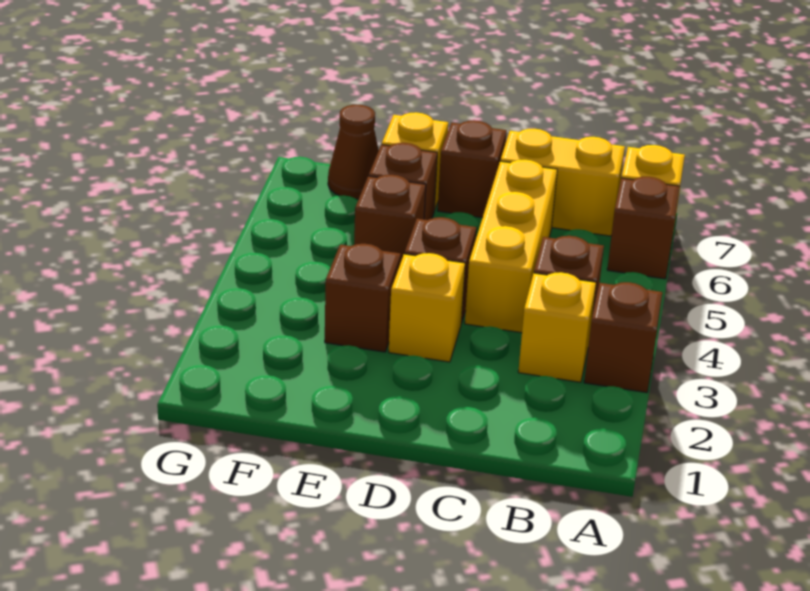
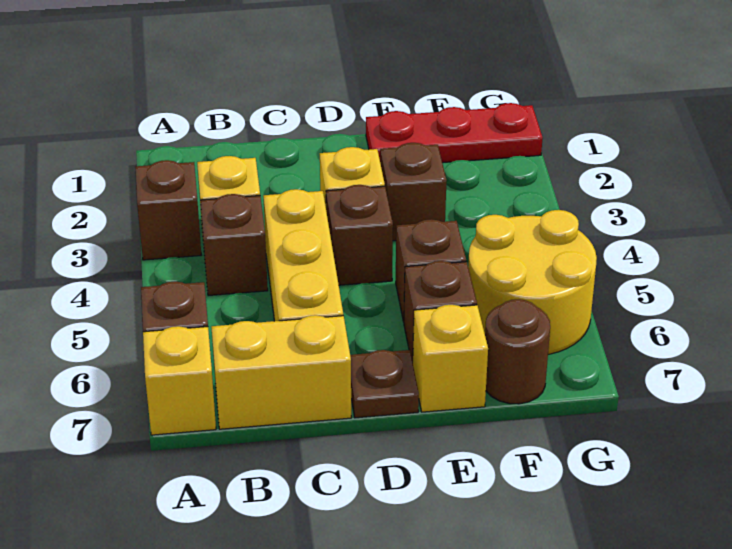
brown brick D7 level 1 -> brown plate D7 level 1
none -> red plate E1:G1 level 1
none -> yellow round brick F5:G6 level 1
brown cone F7 level 1 -> brown round brick F7 level 1

